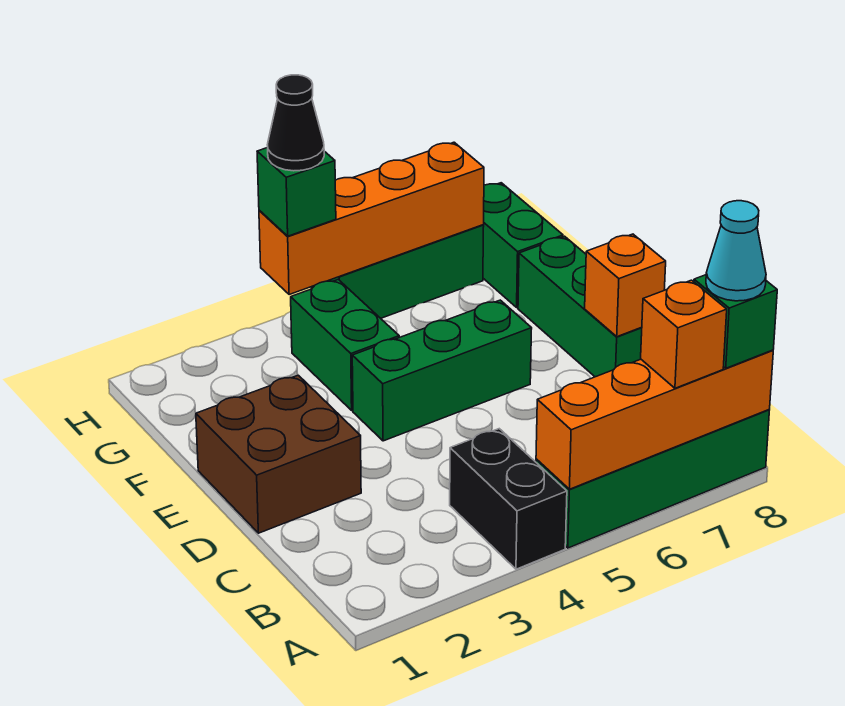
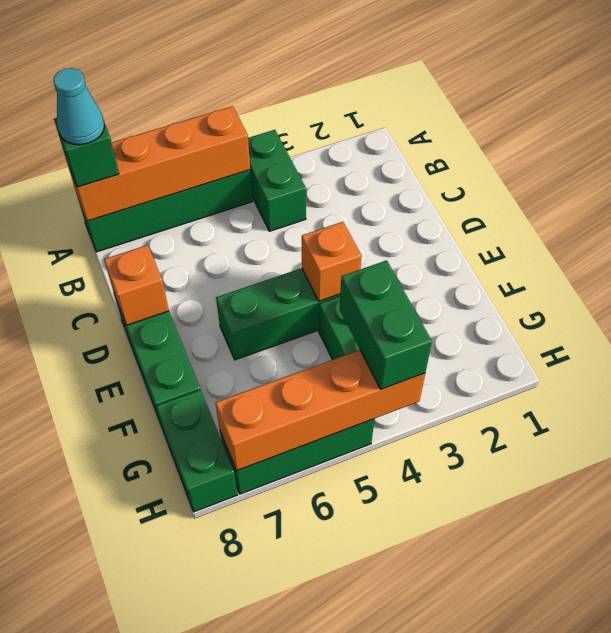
black brick A4:B4 level 1 -> green brick A4:B4 level 1
orange brick A7 level 3 -> orange brick E4 level 2
brown brick D1:E2 level 1 -> none
green brick H4 level 3 -> green brick G4:H4 level 3
black cone H4 level 4 -> none

